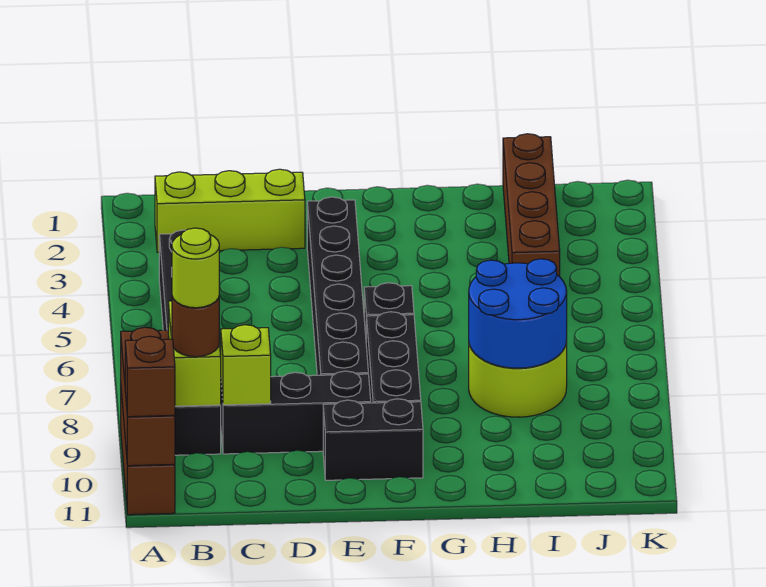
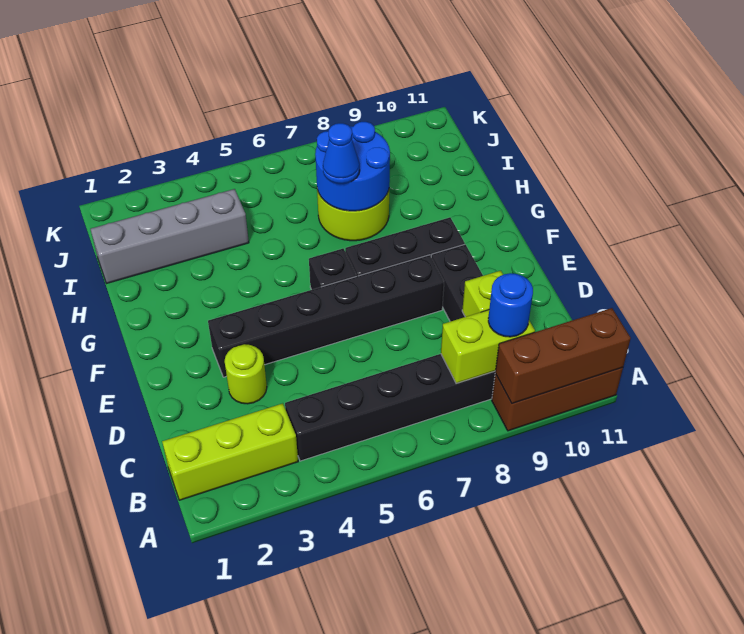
brown brick A11 level 3 -> none
lime brick B2:D2 level 1 -> lime brick B1:B3 level 1
brown round brick B9 level 3 -> blue round brick B9 level 3
lime round brick B9 level 4 -> lime round brick D3 level 1
black brick E10:F10 level 1 -> none
none -> blue cone H7 level 3
brown brick I1:I4 level 1 -> grey brick I1:I4 level 1

